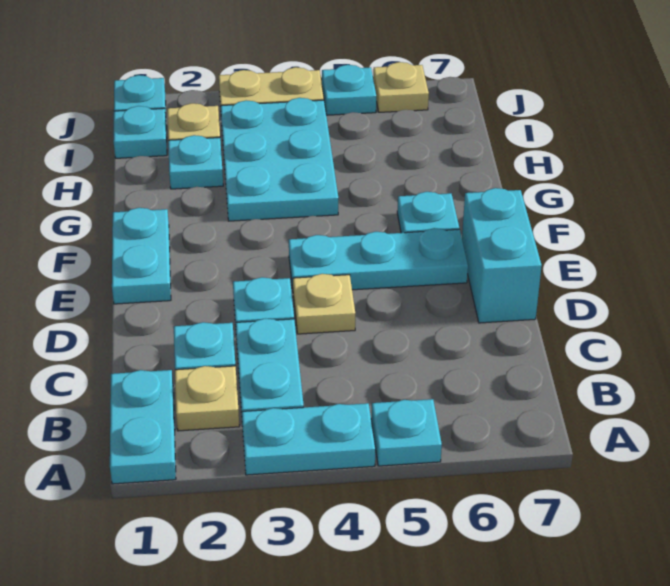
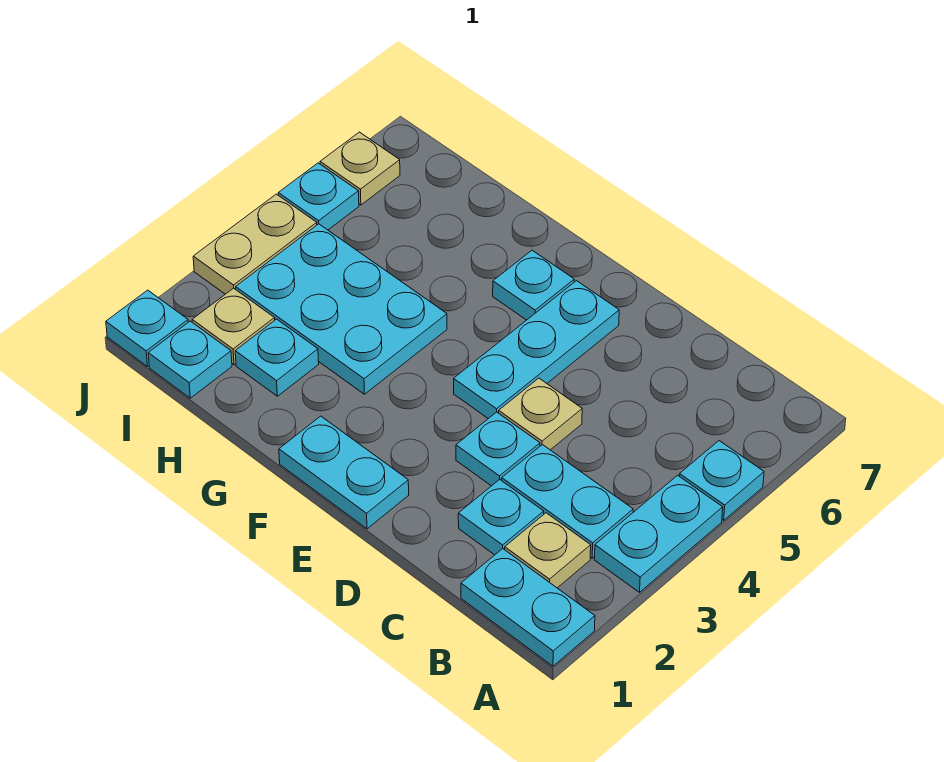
cyan brick D7:E7 level 1 -> none

